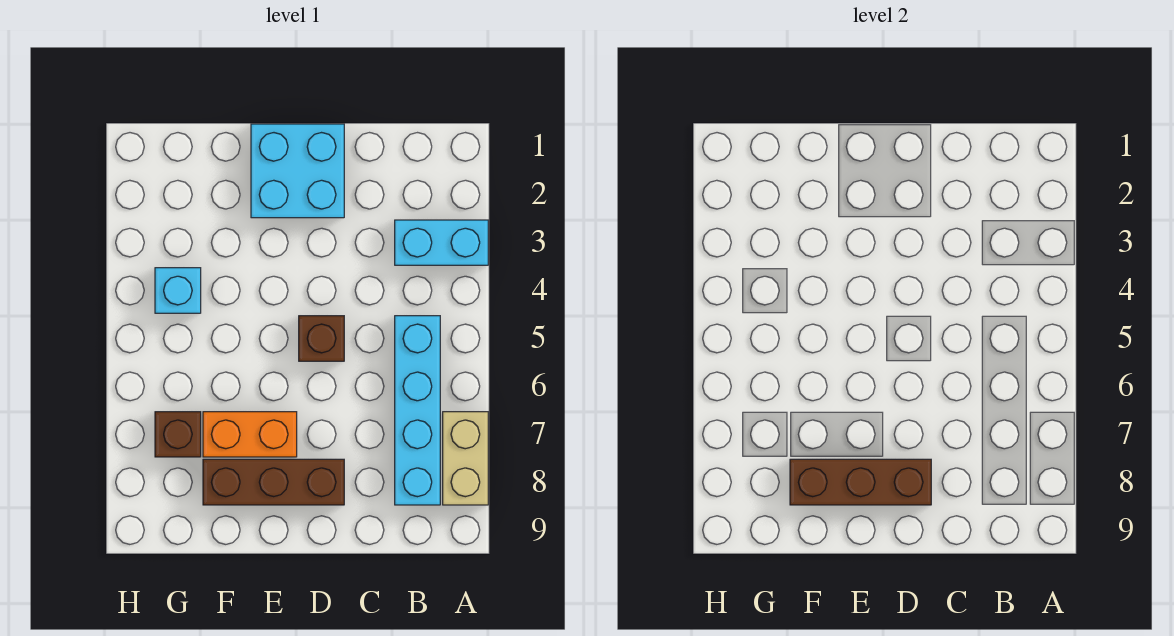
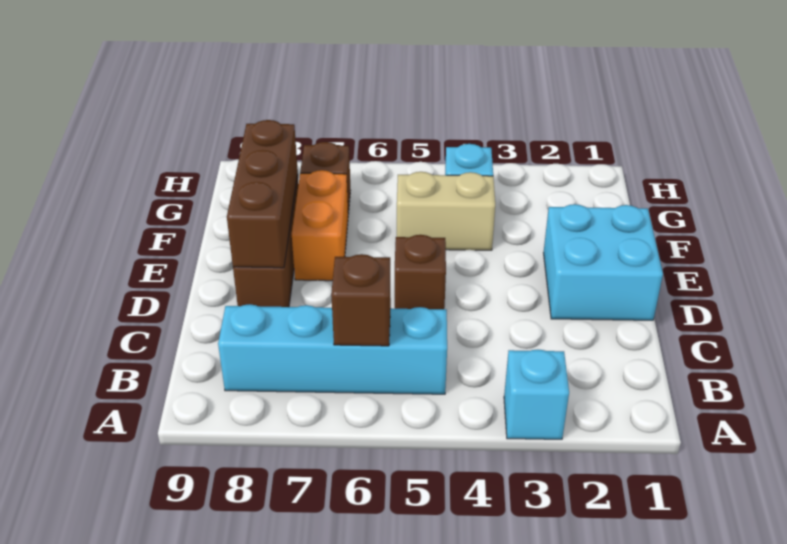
cyan brick A3:B3 level 1 -> cyan brick A3 level 1
tan brick A7:A8 level 1 -> tan brick F4:F5 level 1
none -> brown brick B6 level 2

